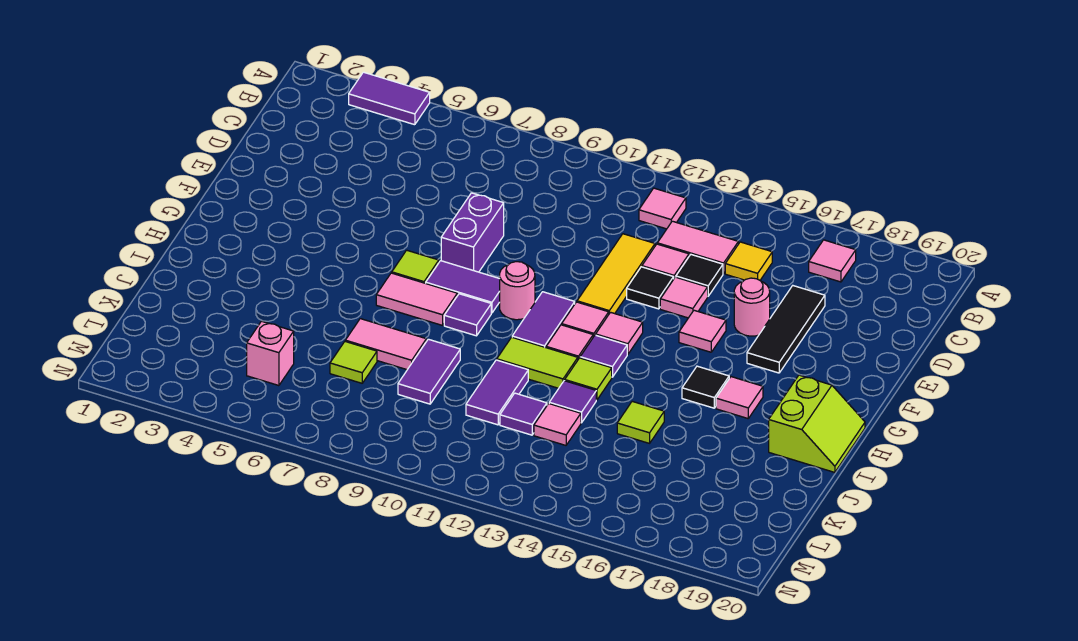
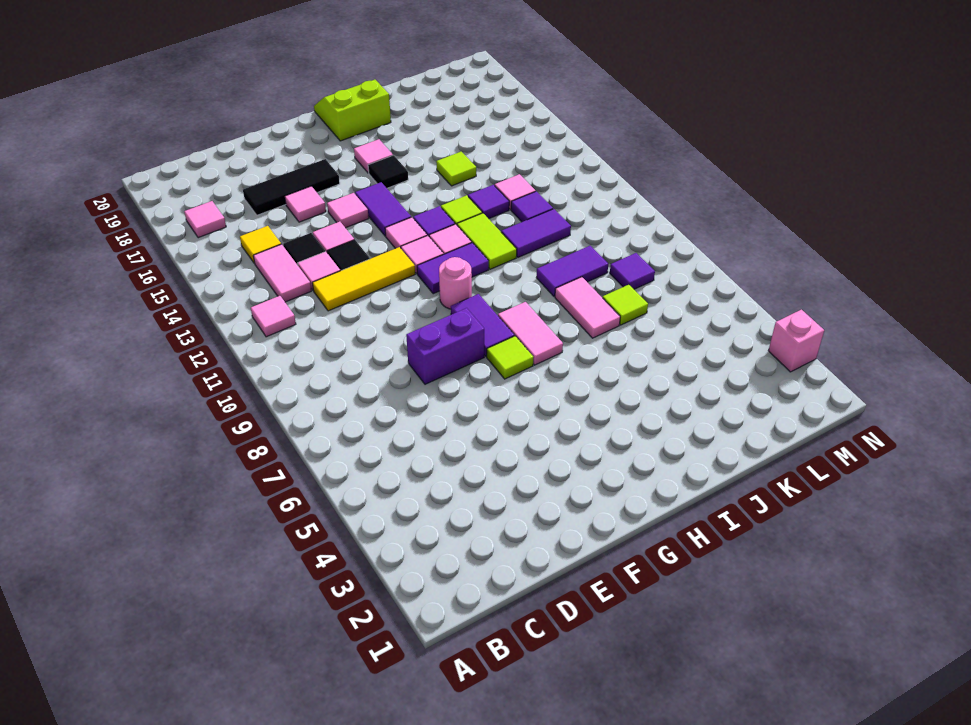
purple tile A3:A4 level 1 -> purple tile G14:G15 level 1
pink round brick E16 level 1 -> pink tile E16 level 1
purple tile H9 level 1 -> purple tile L8 level 1
pink brick L5 level 1 -> pink brick N3 level 1

